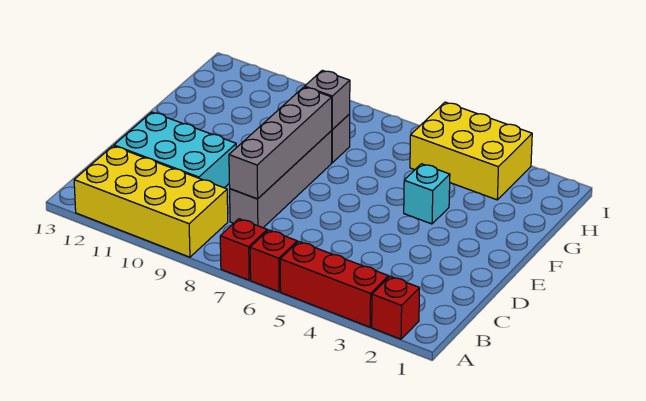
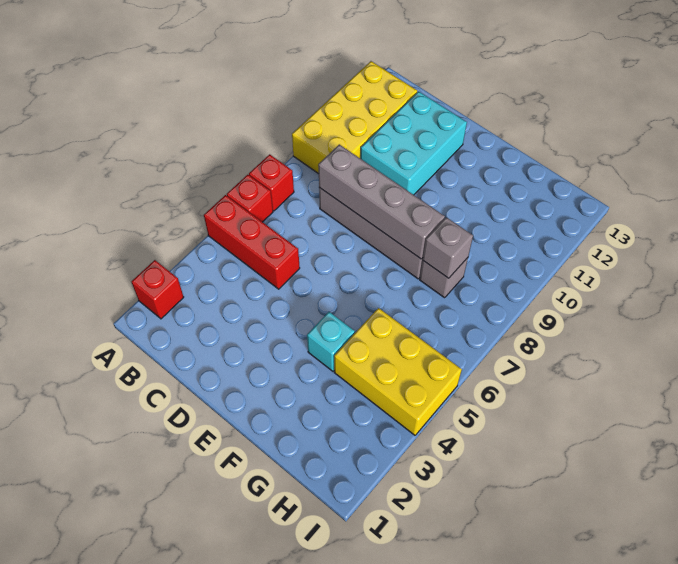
red brick A3:A5 level 1 -> red brick A5:C5 level 1
yellow brick H3:I5 level 1 -> yellow brick G4:I5 level 1

